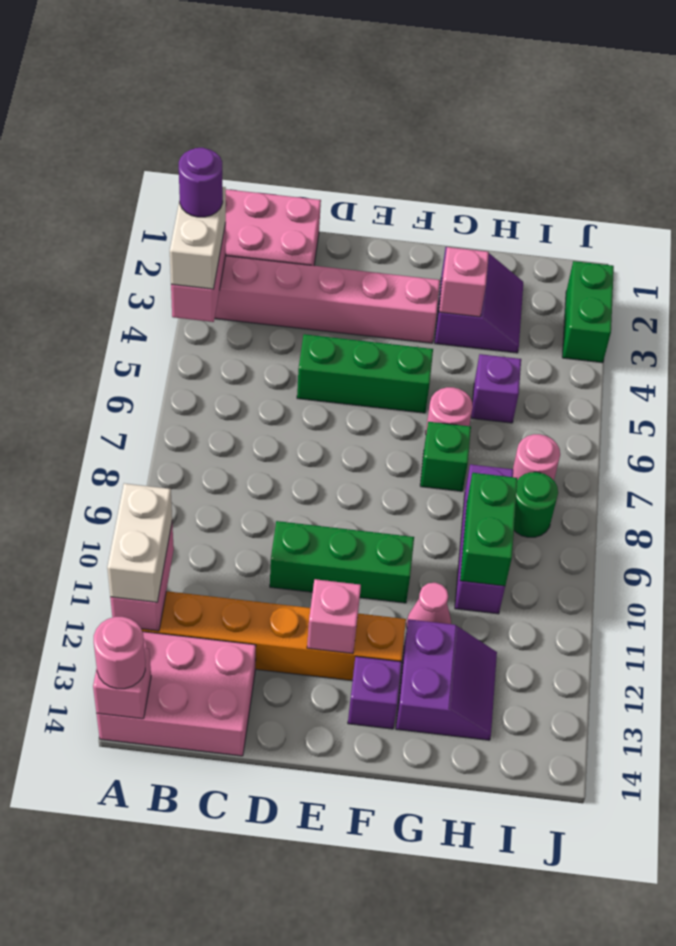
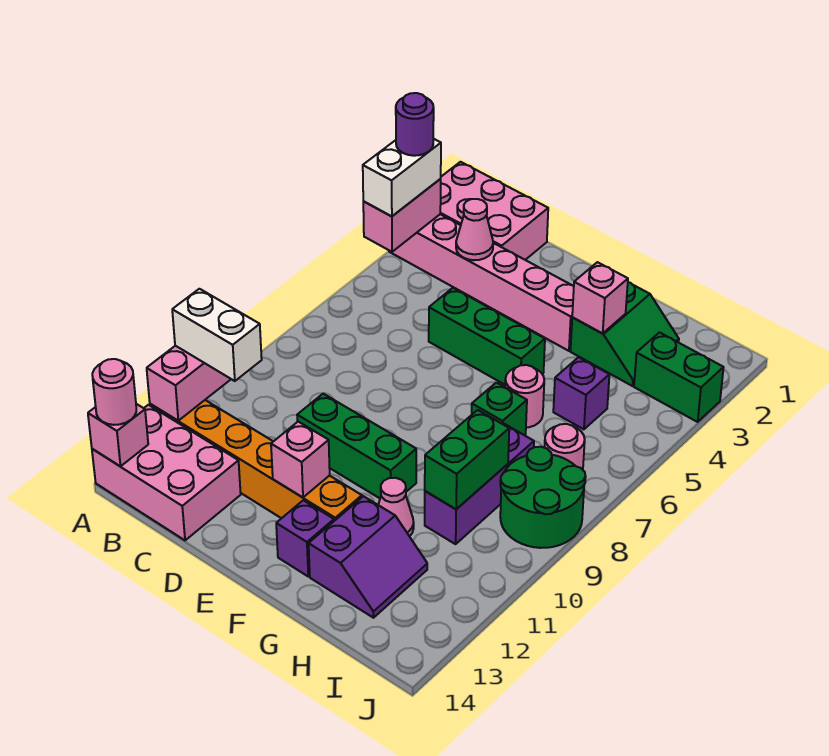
white brick A11:A12 level 3 -> white brick A11:B11 level 3
none -> pink cone C3 level 2
purple slope G2:H3 level 1 top G -> green slope G2:H3 level 1 top G
green round brick I8 level 1 -> green round brick I8:J9 level 1
green brick J2:J3 level 1 -> green brick I3:J3 level 1

